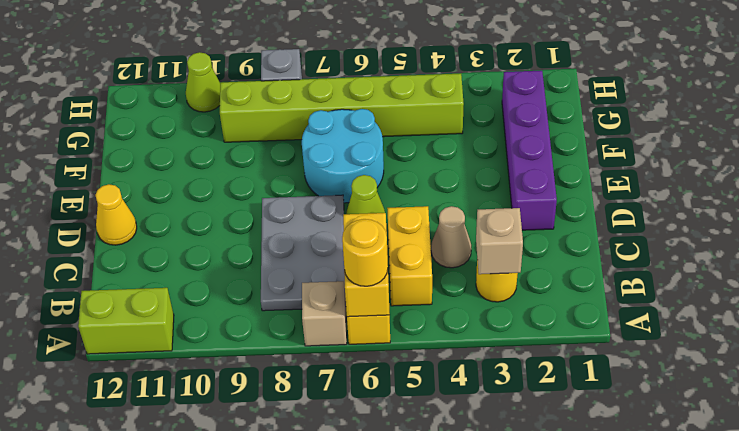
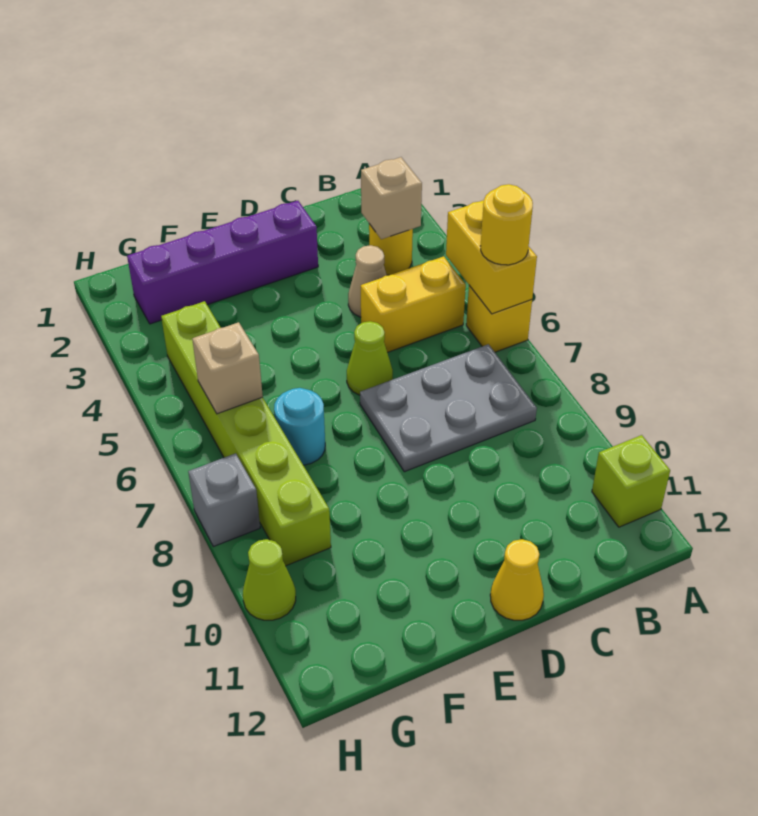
yellow brick A6:B6 level 2 -> yellow brick A5:A6 level 2
tan brick A7 level 1 -> tan brick G6 level 2
lime brick A11:A12 level 1 -> lime brick A11 level 1
cyan round brick E6:F7 level 1 -> cyan round brick F7 level 1

